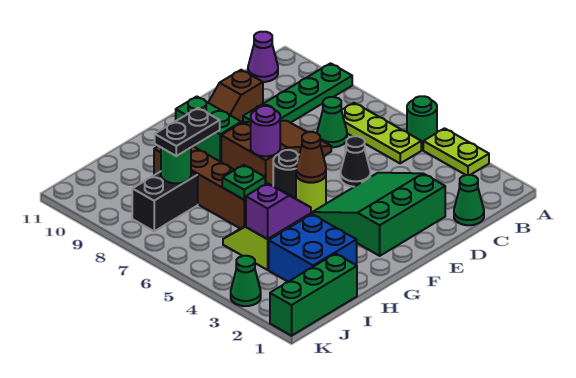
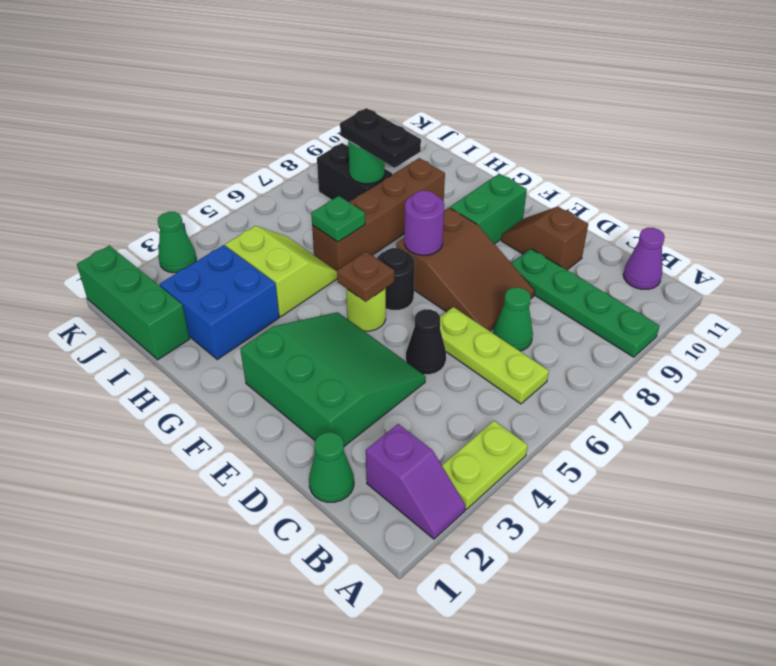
green round brick A5 level 1 -> none
lime plate B5:B7 level 1 -> lime plate B6:D6 level 1
brown cone F5 level 2 -> brown plate F5 level 2
purple slope H4:I4 level 2 top I -> purple slope A2:B2 level 1 top B

